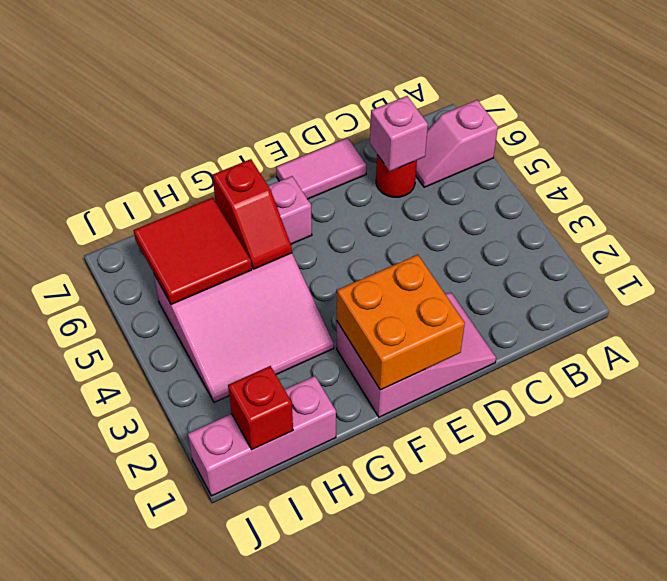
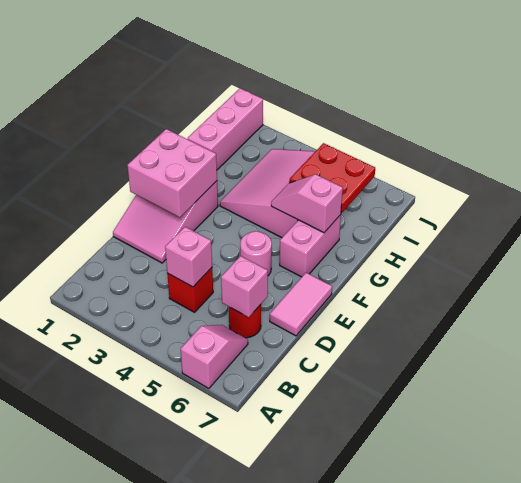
none -> pink brick C4 level 2
orange brick E1:F2 level 2 -> pink brick E1:F2 level 2
none -> pink round brick E5 level 1
red slope G5:G6 level 2 top 6 -> pink slope G5:G6 level 2 top 6
red tile H5:I6 level 2 -> red plate H5:I6 level 2
red brick I1 level 2 -> red brick C4 level 1

